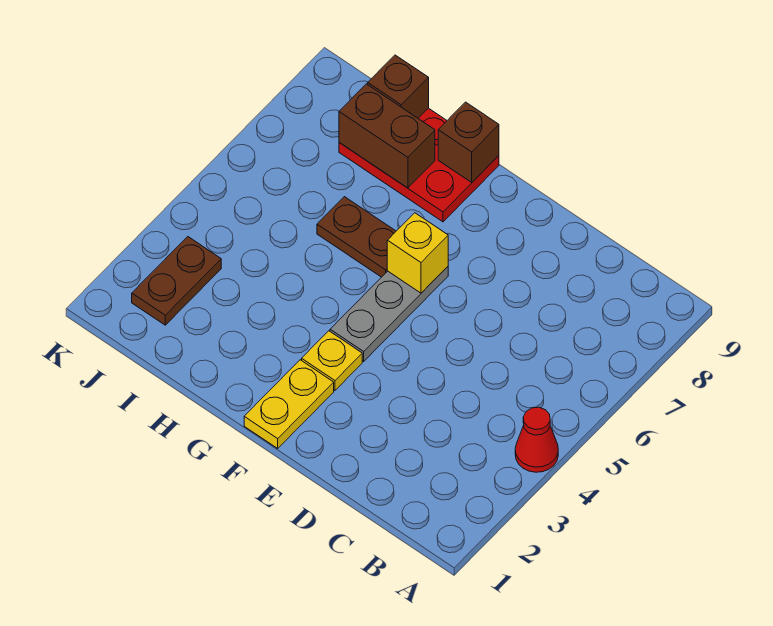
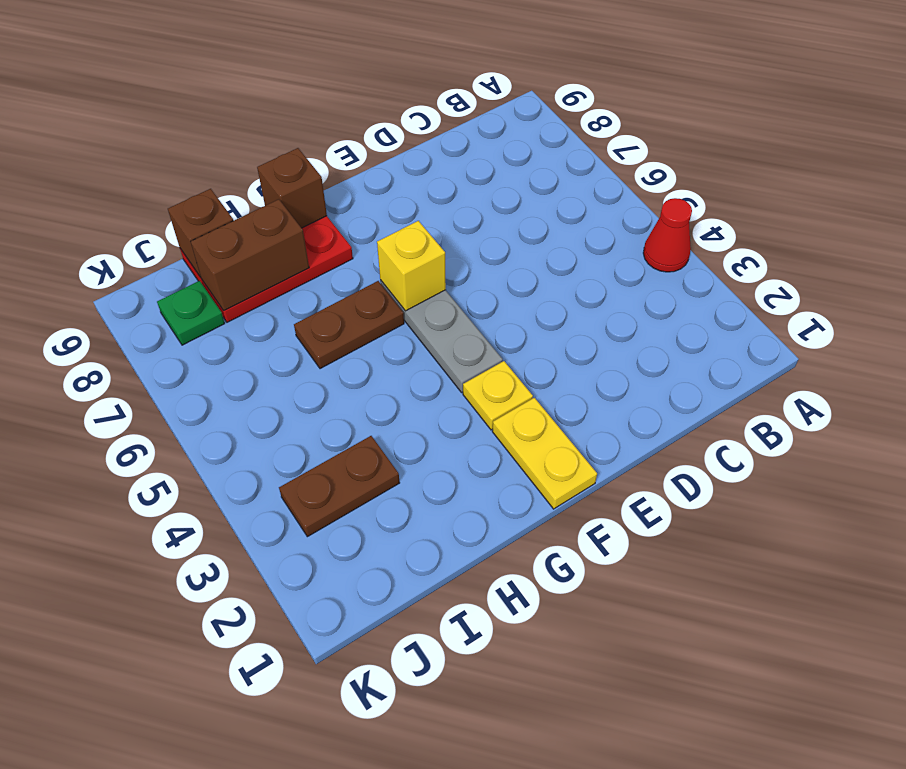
brown plate J2:J3 level 1 -> brown plate I3:J3 level 1
none -> green plate J8 level 1

